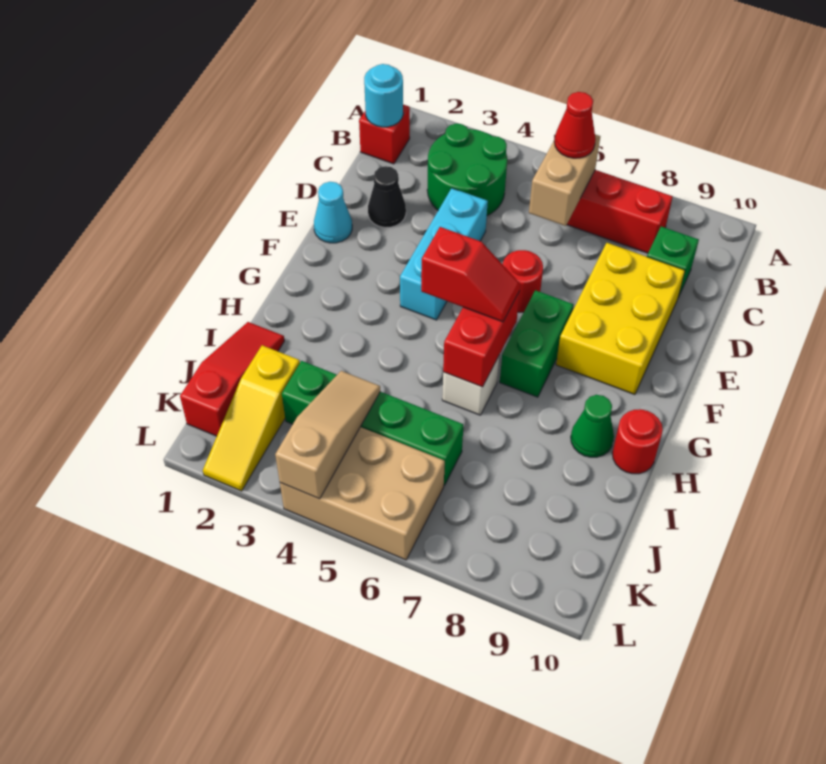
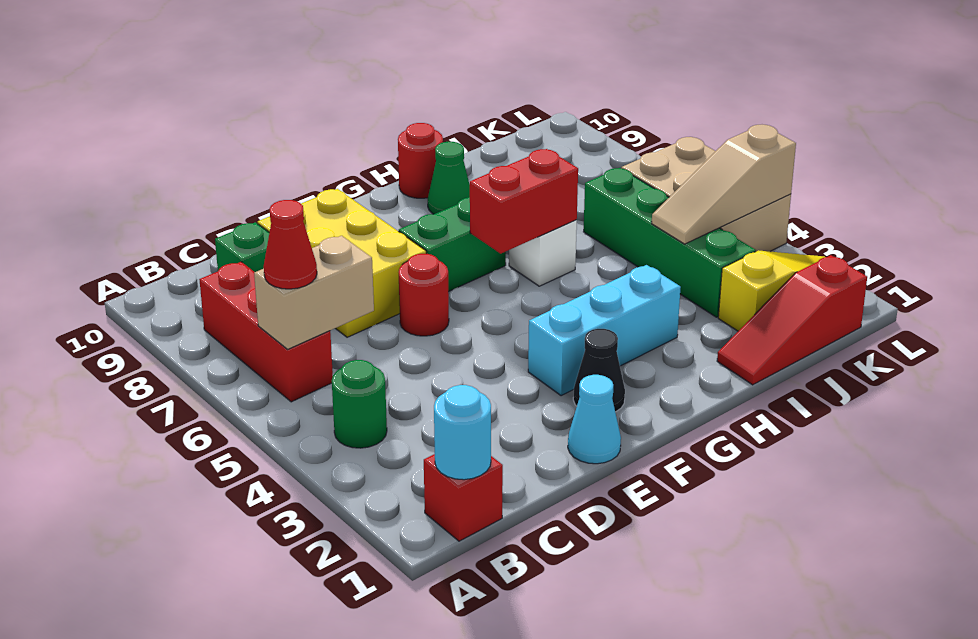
green round brick B3:C4 level 1 -> green round brick B4 level 1
black cone D2 level 1 -> black cone F2 level 1
cyan brick D4:F4 level 1 -> cyan brick F3:H3 level 1
yellow brick D8:F9 level 1 -> yellow brick D7:E9 level 1
red slope G5:G6 level 3 top 5 -> none

